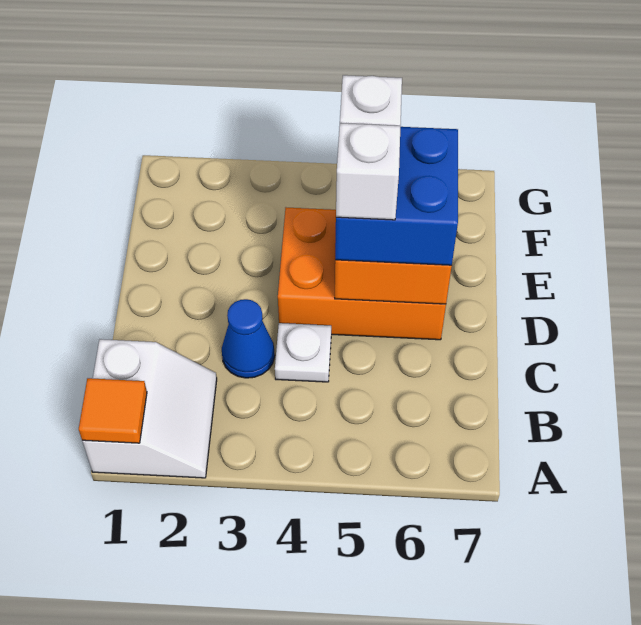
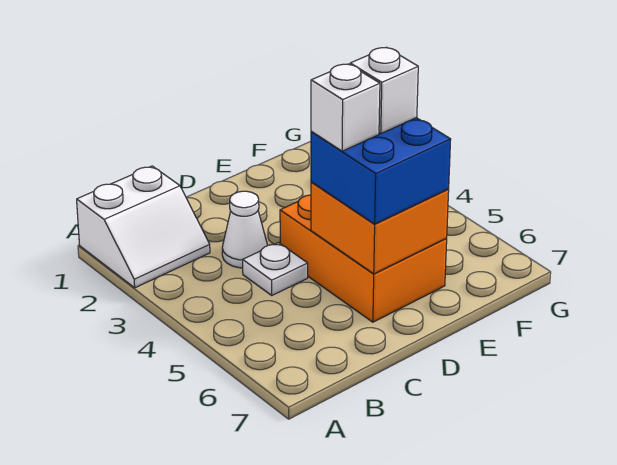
orange tile A1 level 2 -> none
blue cone C3 level 1 -> white cone C3 level 1

